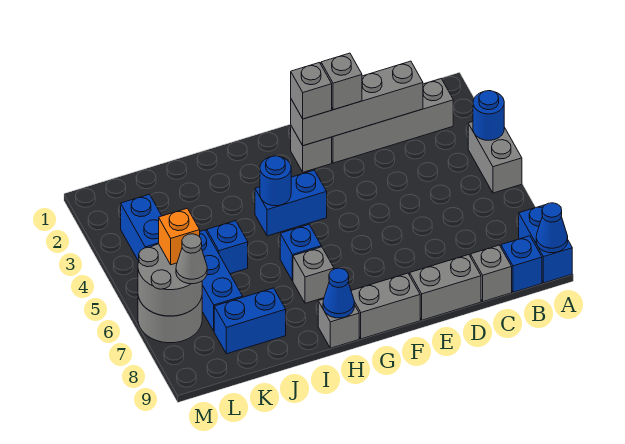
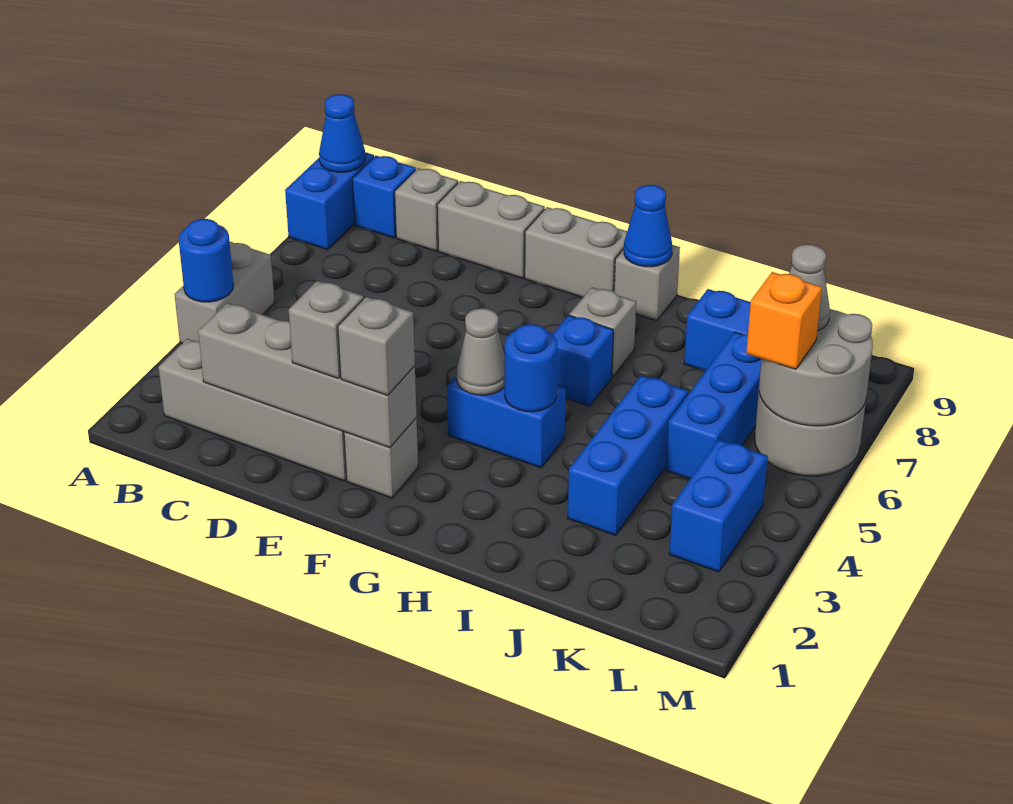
none -> grey cone G4 level 2
blue brick J5 level 1 -> blue brick J3:J5 level 1

